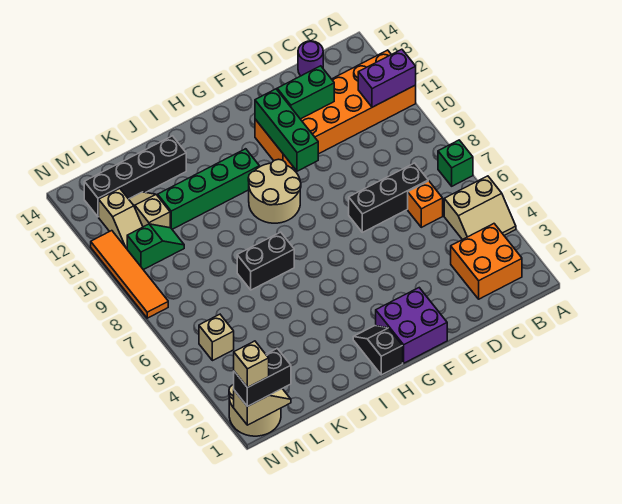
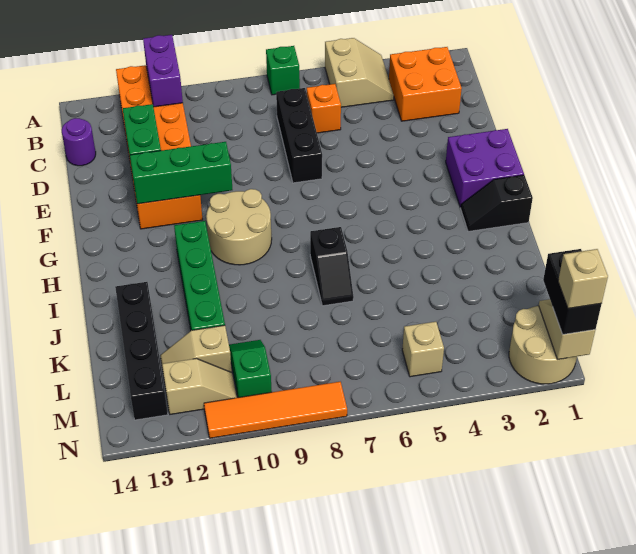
black brick I7:J7 level 1 -> black slope I7:J7 level 1 top I

